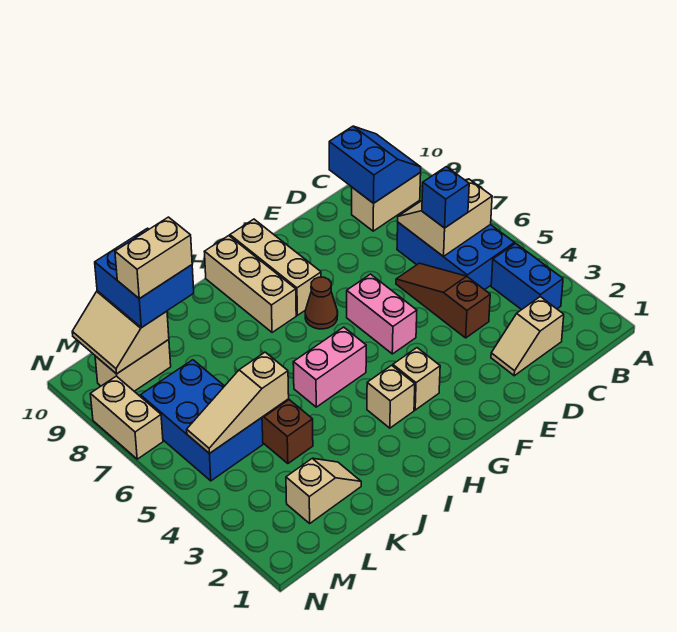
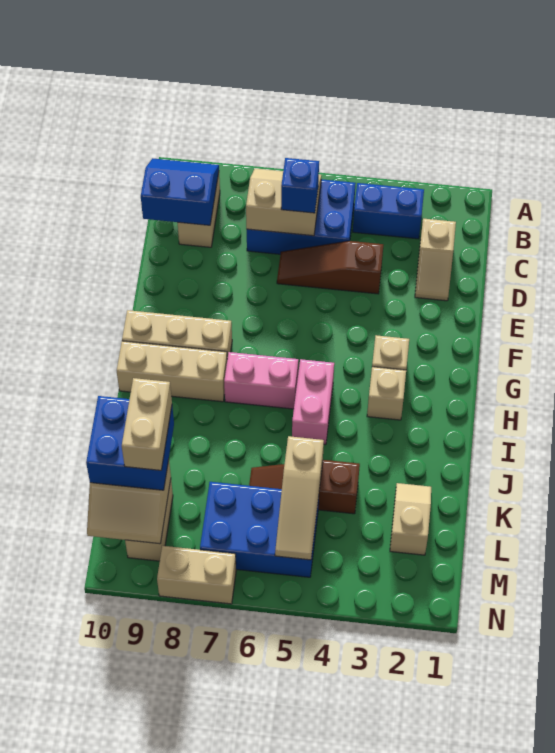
tan slope B6:C7 level 2 top 6 -> tan slope B6:C7 level 2 top C
pink brick F5:F6 level 1 -> pink brick H6:H7 level 1
brown cone G7 level 1 -> none

